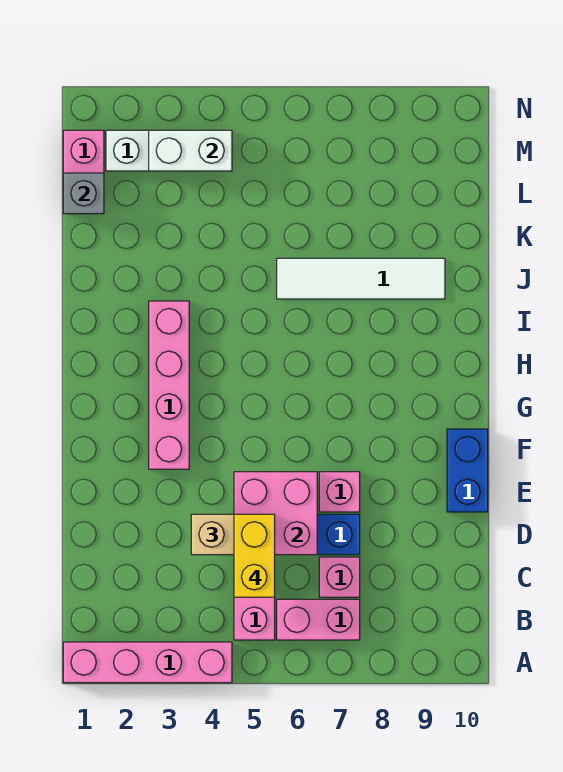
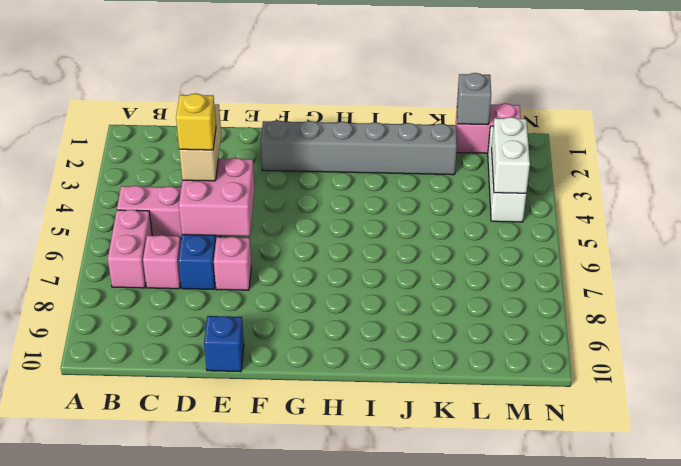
pink brick A1:A4 level 1 -> none
yellow brick C5:D5 level 4 -> yellow brick D5 level 4
blue brick E10:F10 level 1 -> blue brick E10 level 1
none -> grey brick F2:K2 level 1
pink brick F3:I3 level 1 -> none
white tile J6:J9 level 1 -> none

